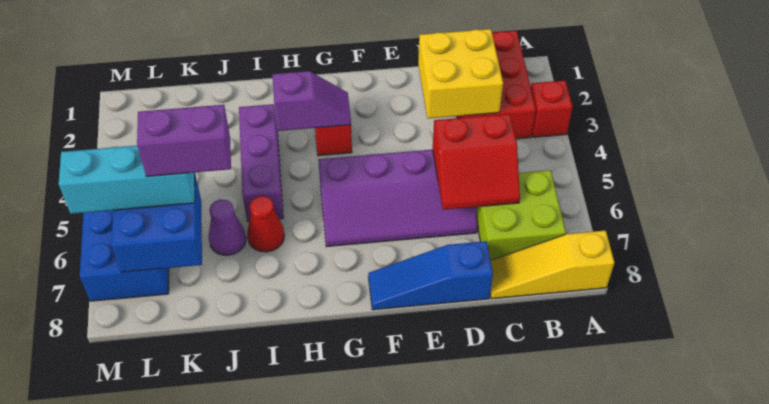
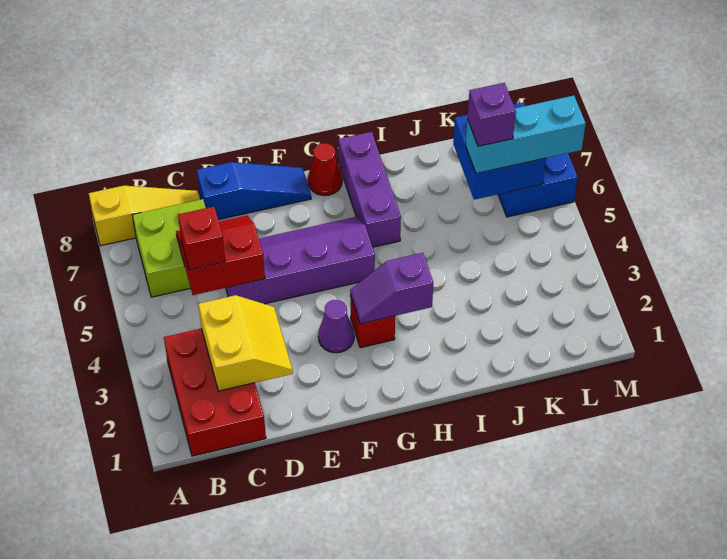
red brick A3 level 1 -> red brick C5 level 3
yellow brick C2:D3 level 2 -> yellow slope C2:D3 level 2 top C
purple brick I3:I5 level 1 -> purple brick H6:H8 level 1
red cone I6 level 1 -> red cone G8 level 1
purple cone J6 level 1 -> purple cone F3 level 1
purple brick J6:K6 level 4 -> purple brick K6 level 4

